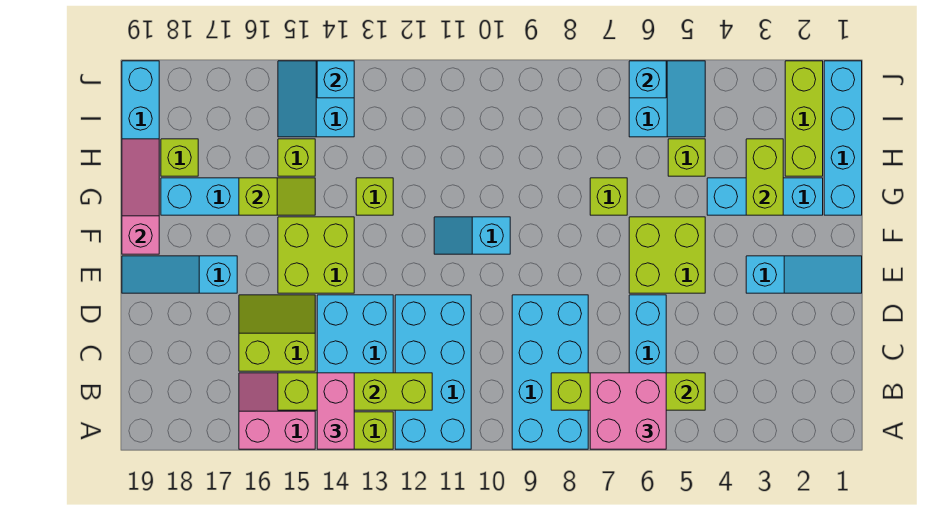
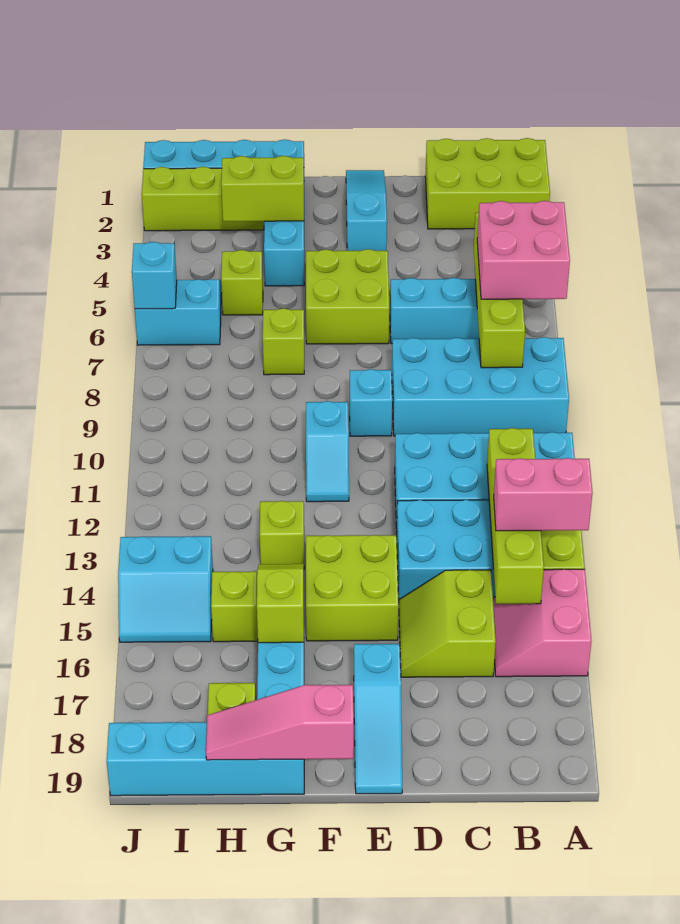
none -> lime brick A1:C2 level 1
cyan brick J14 level 2 -> cyan brick E9 level 1

